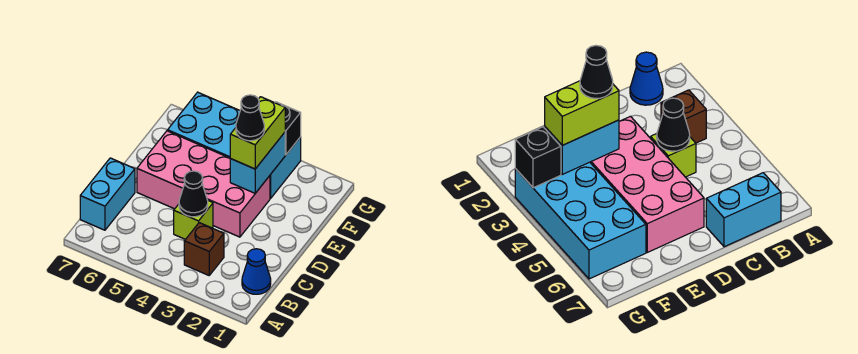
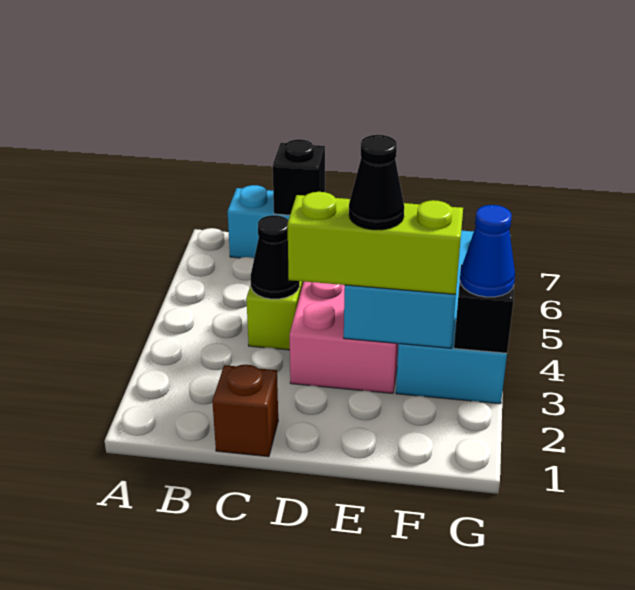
blue cone B1 level 1 -> blue cone G3 level 3
brown brick B3 level 1 -> brown brick C1 level 1
none -> black brick C7 level 2
lime brick E3:F3 level 3 -> lime brick D3:F3 level 3

